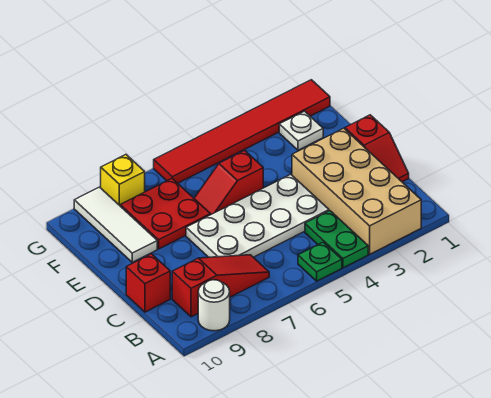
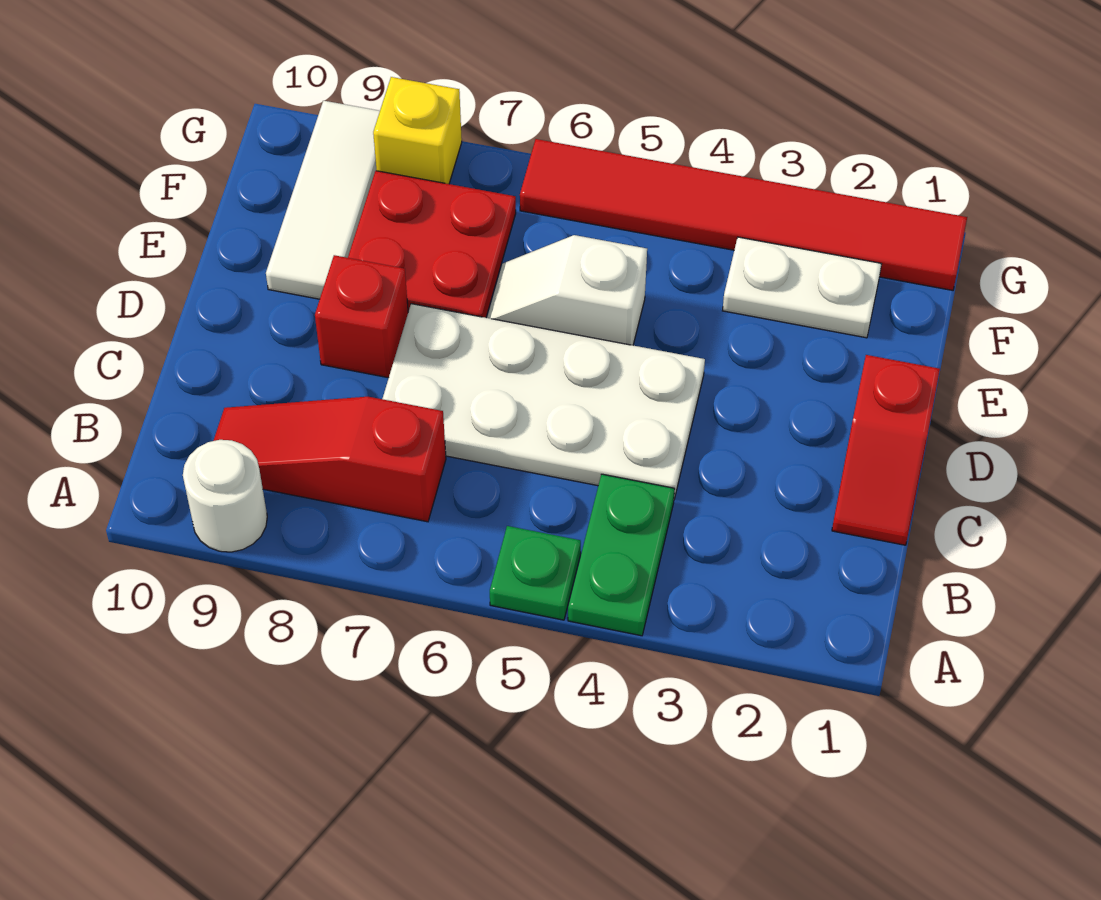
tan brick A2:D3 level 1 -> none
red slope B7:B9 level 1 top 9 -> red slope B7:B9 level 1 top 7
red brick C10 level 1 -> red brick D8 level 1
red slope E5:E6 level 1 top 5 -> white slope E5:E6 level 1 top 5
white plate F2 level 1 -> white plate F2:F3 level 1

